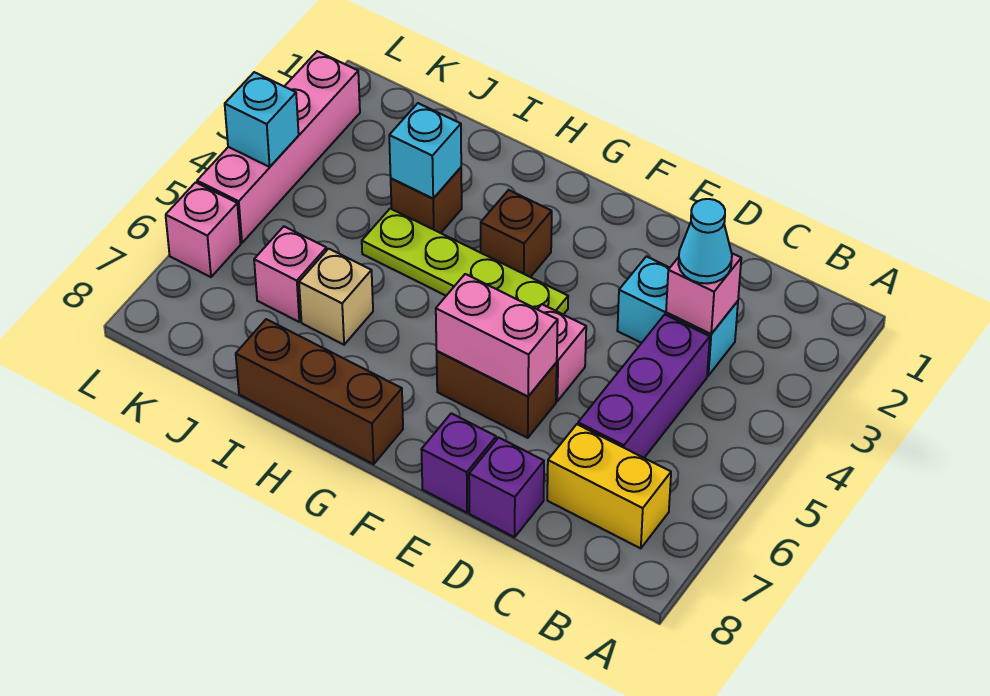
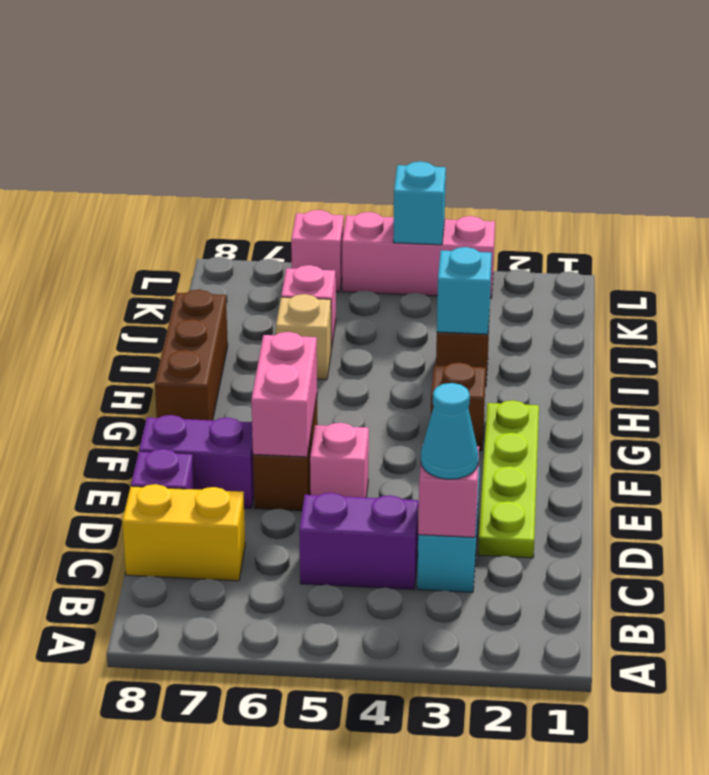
yellow brick B7:C7 level 1 -> yellow brick C7:C8 level 1
purple brick C4:C6 level 1 -> purple brick C4:C5 level 1
purple brick E8 level 1 -> purple brick E7:E8 level 1
lime plate F4:I4 level 1 -> lime plate D2:G2 level 1
pink brick L2:L5 level 1 -> pink brick L3:L5 level 1

